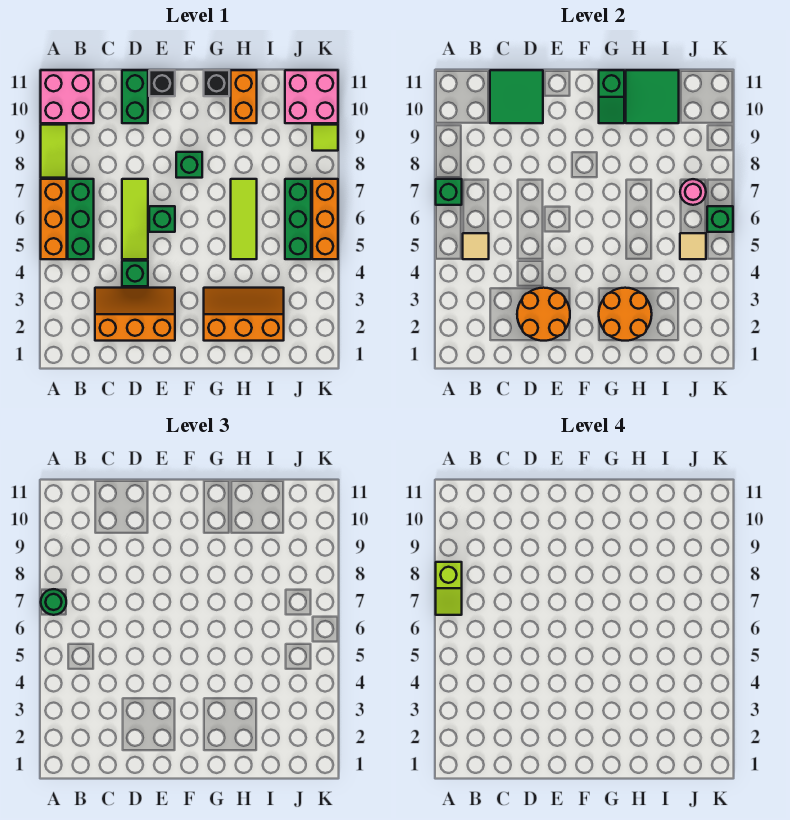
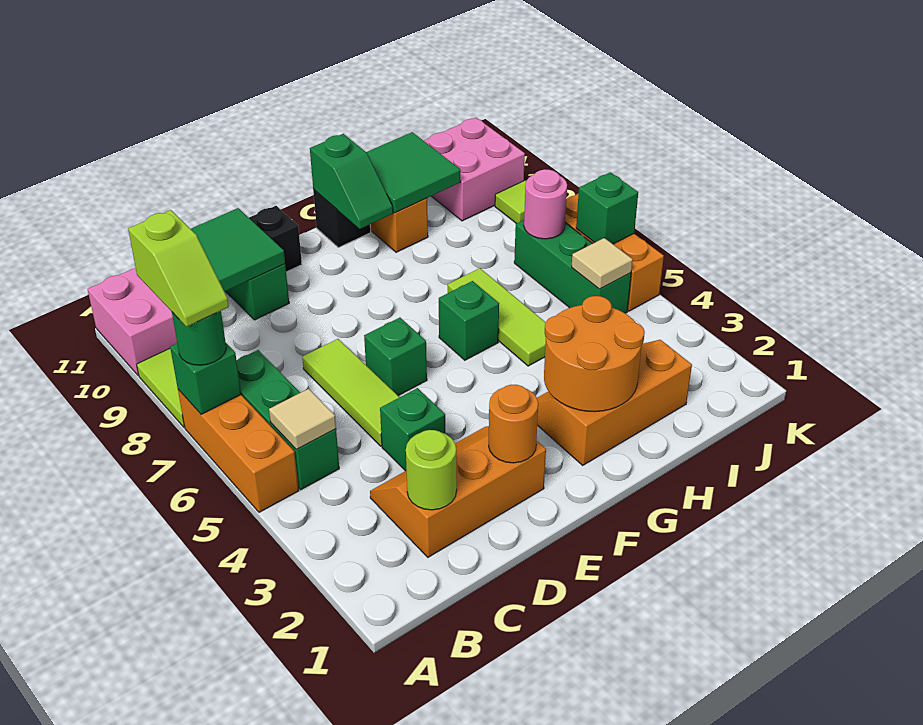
none -> lime round brick C2 level 2
orange round brick D2:E3 level 2 -> orange round brick E2 level 2
green brick F8 level 1 -> green brick G6 level 1

